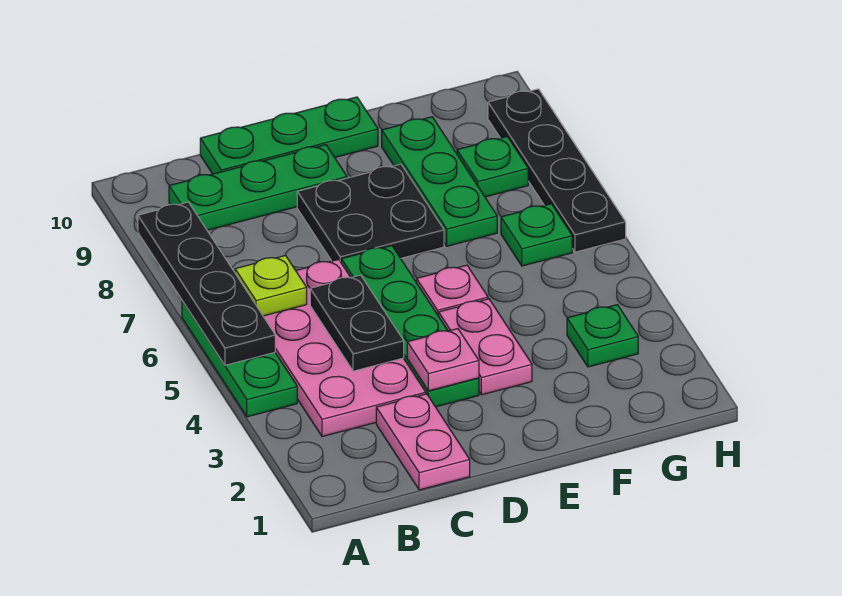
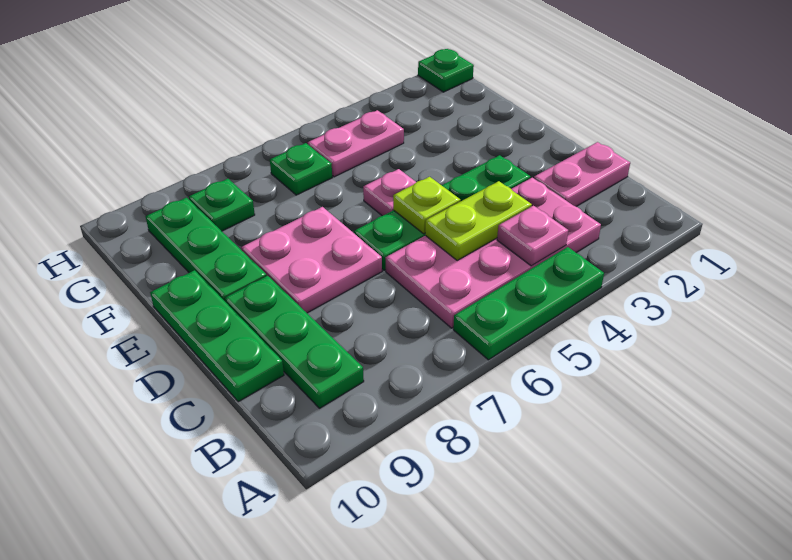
black plate A5:A8 level 2 -> none
lime plate B6 level 2 -> lime plate D5 level 2
black plate C4:C5 level 2 -> lime plate C4:C5 level 2
pink plate D3 level 2 -> pink plate B4 level 2
black plate D7:E8 level 1 -> pink plate D7:E8 level 1
pink plate E3:E4 level 1 -> pink plate G4:G5 level 1
green plate F7:F9 level 1 -> green plate E9:G9 level 1
green plate G3 level 1 -> green plate H1 level 1
black plate H6:H9 level 1 -> none

